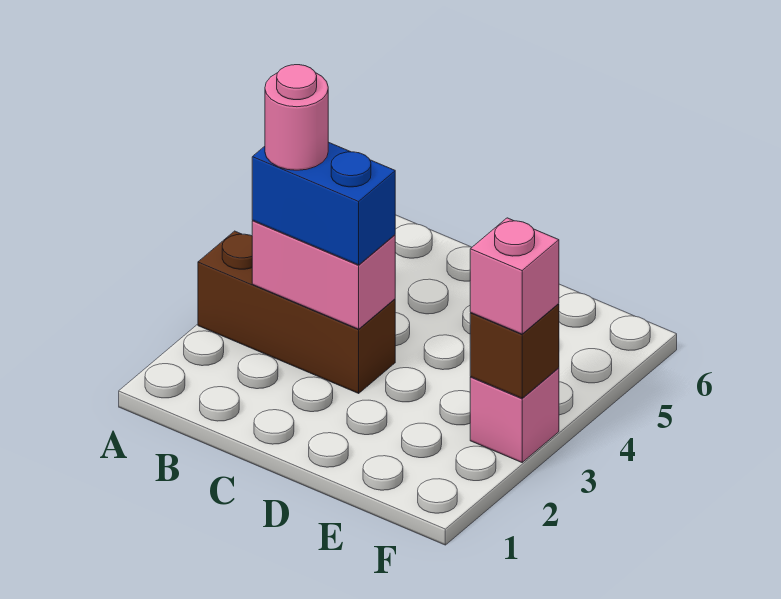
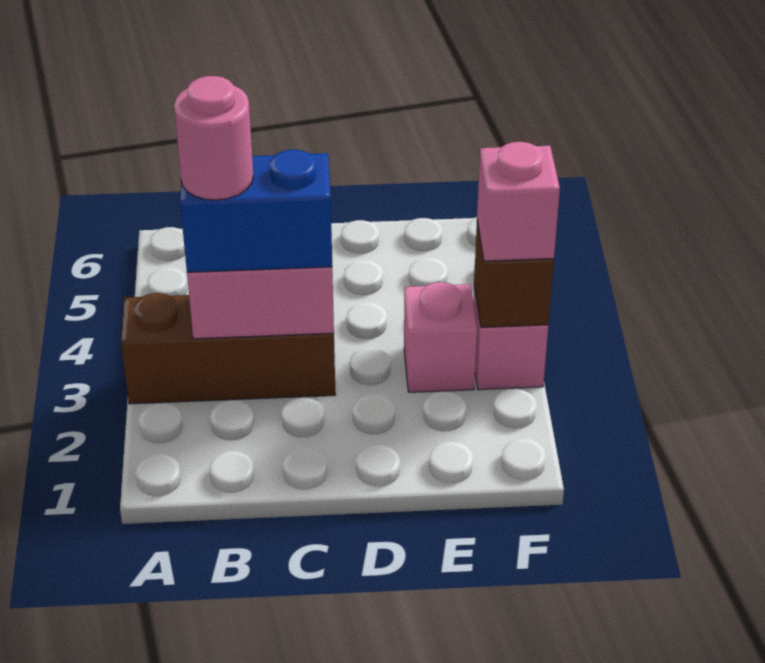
none -> pink brick E3 level 1

